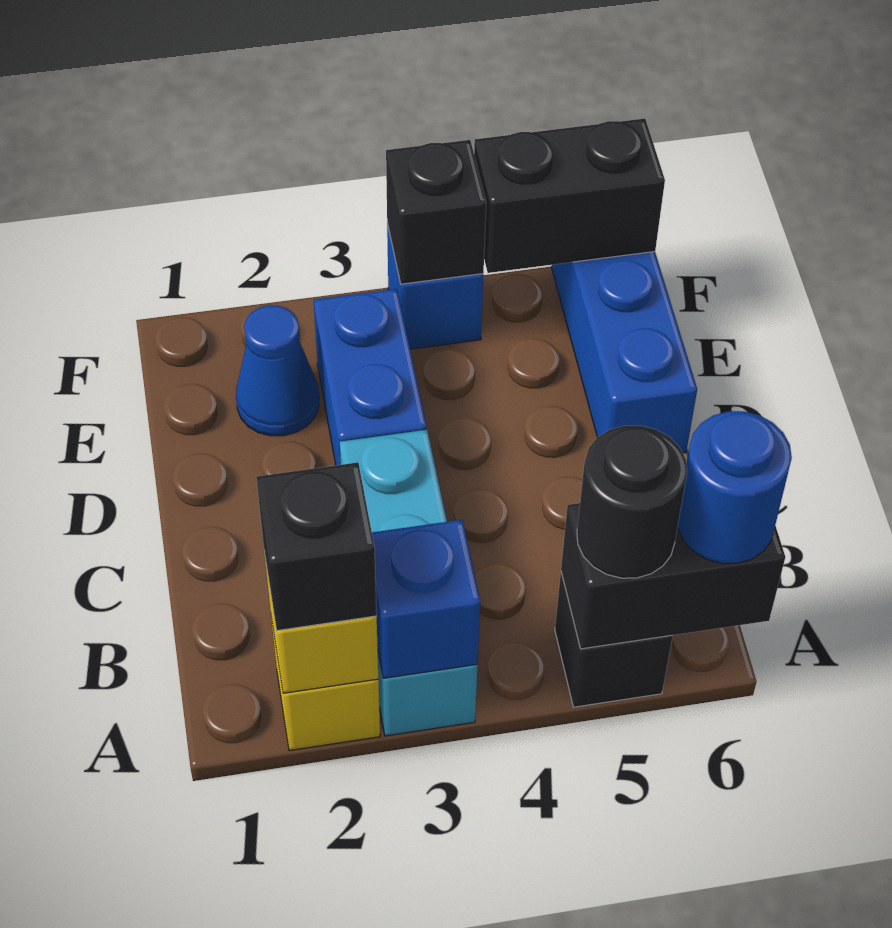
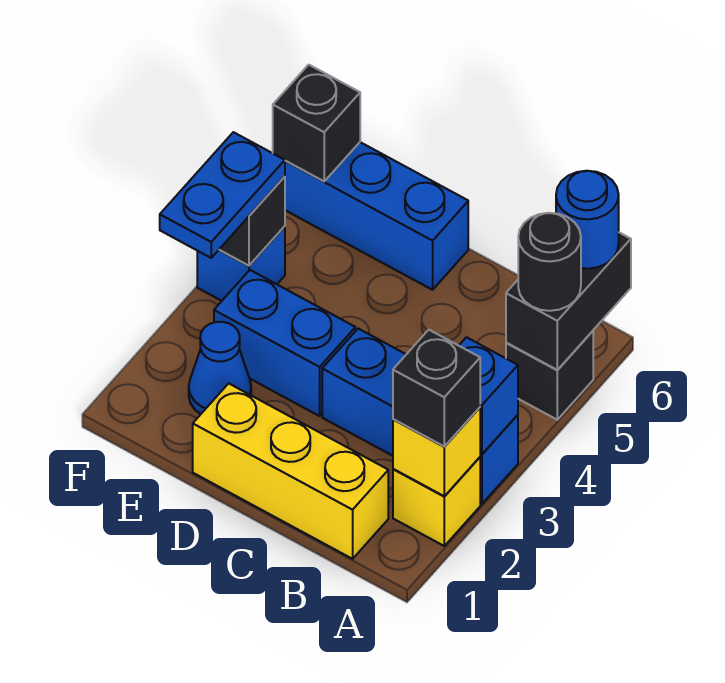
cyan brick A3:C3 level 1 -> blue brick A3:C3 level 1
none -> yellow brick B1:D1 level 1
none -> blue plate F3:F4 level 3
black brick F5:F6 level 2 -> black brick F6 level 2

